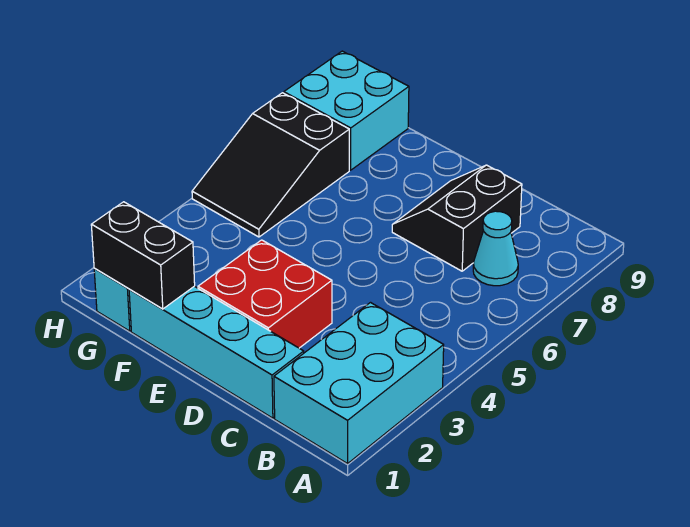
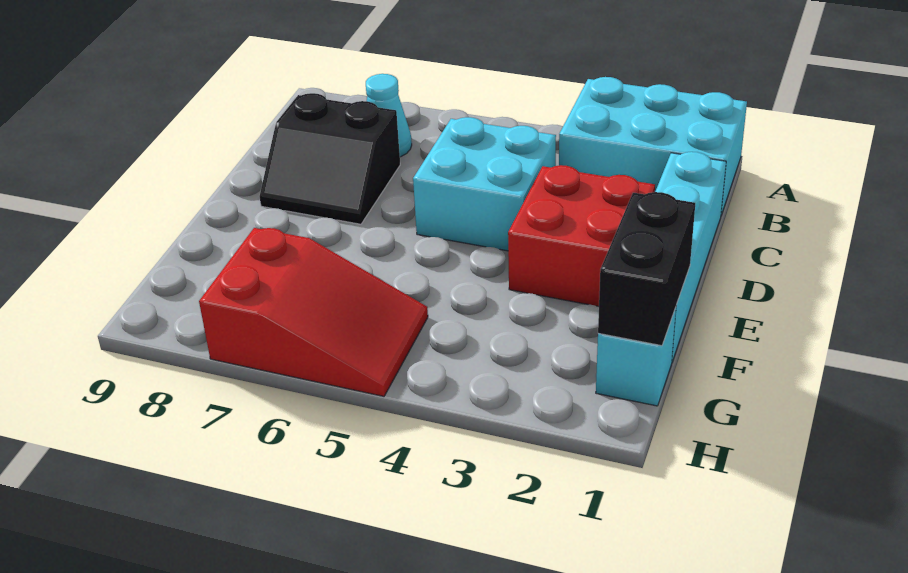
black slope G5:H7 level 1 top 7 -> red slope G5:H7 level 1 top 7
cyan brick G8:H9 level 1 -> cyan brick C4:D5 level 1

